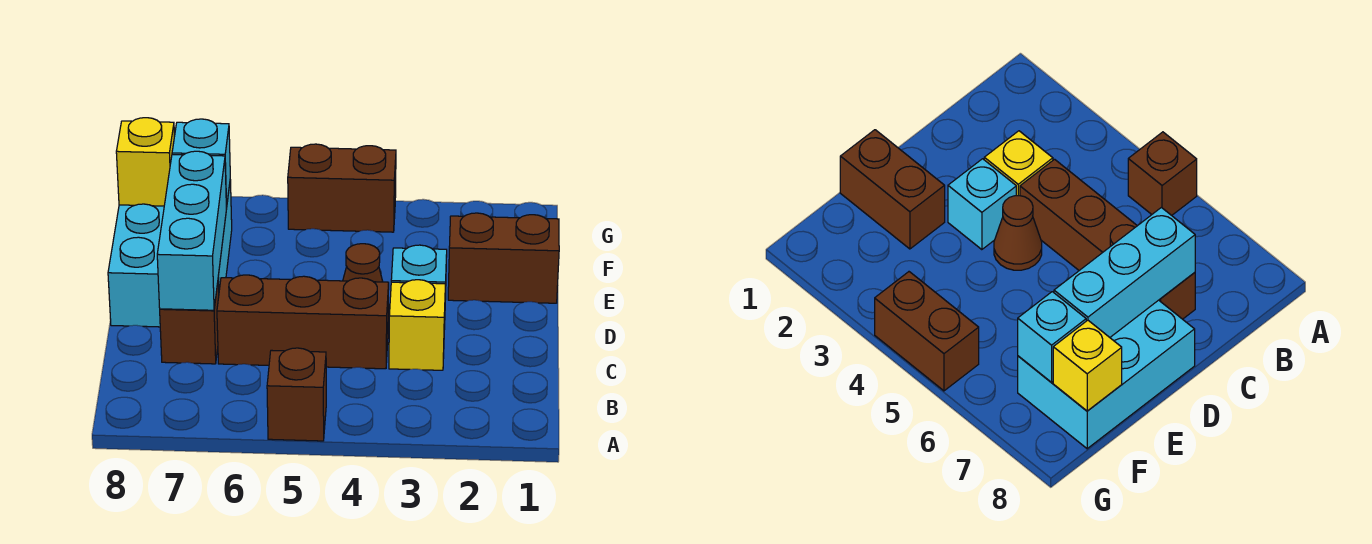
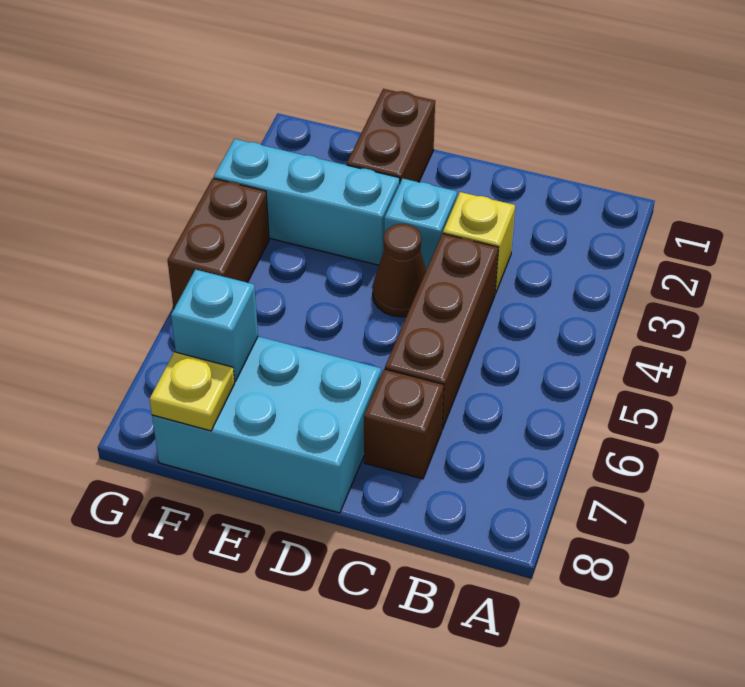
brown brick A5 level 1 -> none
cyan brick C7:E7 level 2 -> cyan brick E3:G3 level 1
yellow brick F8 level 2 -> yellow plate F8 level 2

